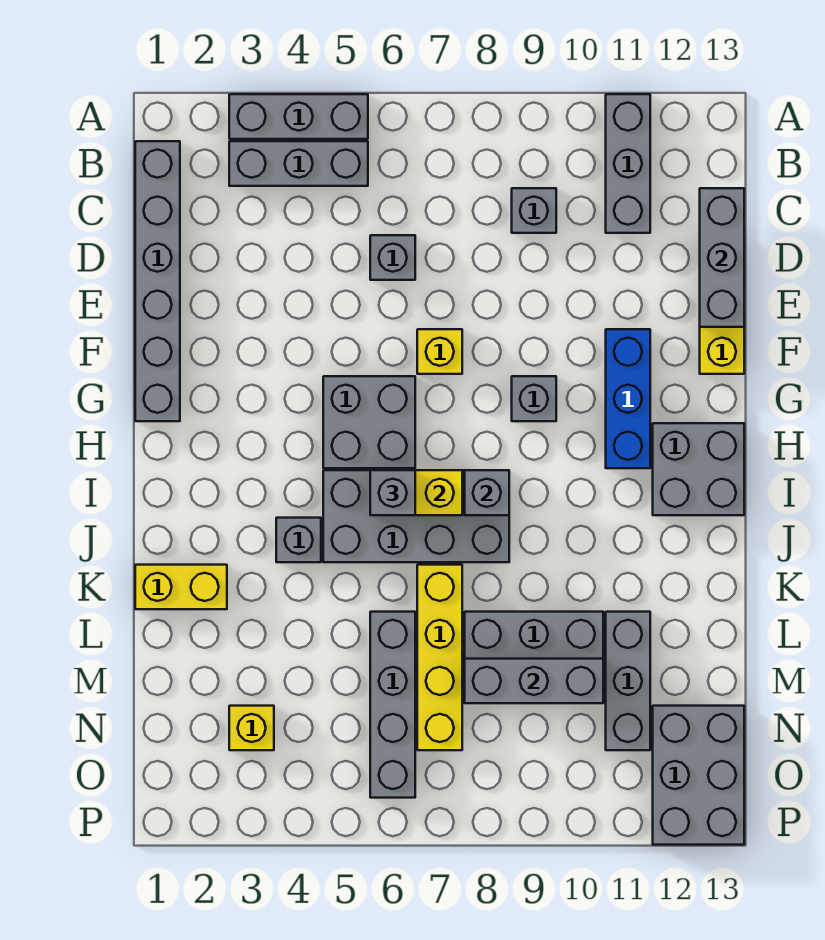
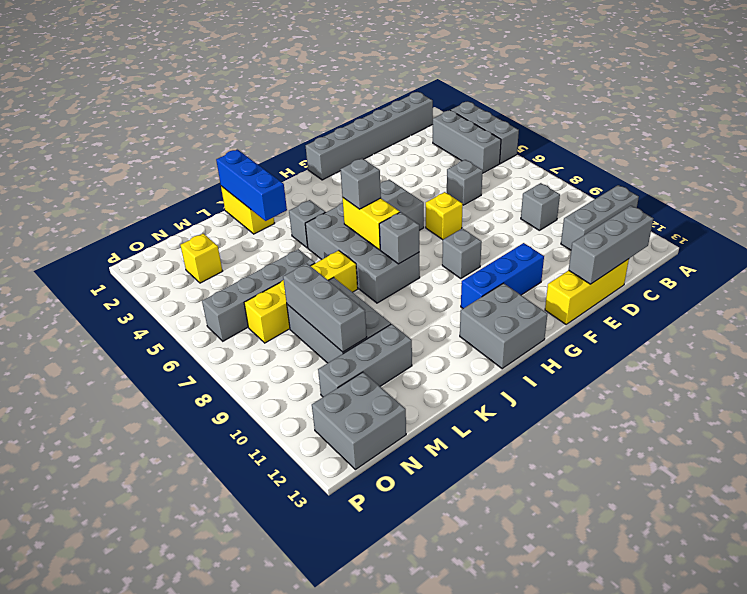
none -> blue brick K1:K3 level 2
grey brick N12:P13 level 1 -> grey brick N12:O13 level 1

